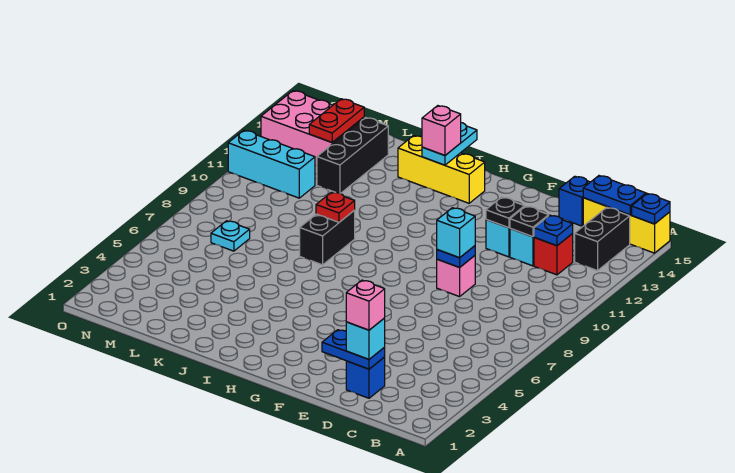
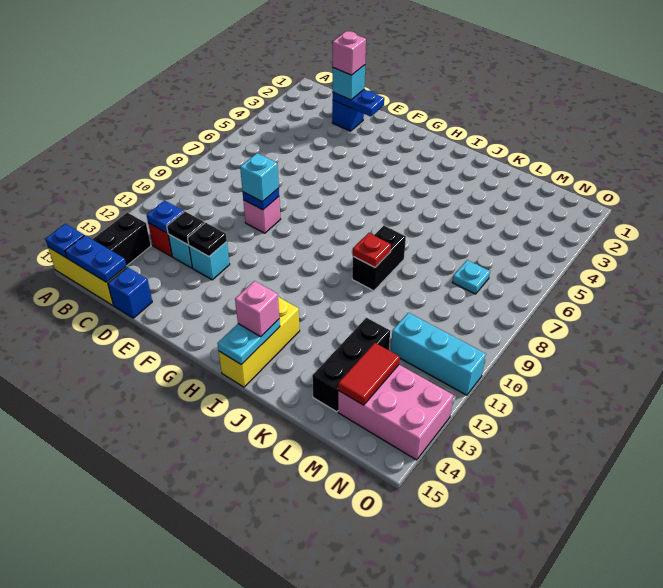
yellow brick H14:J14 level 1 -> yellow brick I13:I15 level 1
red plate M13:M14 level 2 -> red tile M13:M14 level 2

